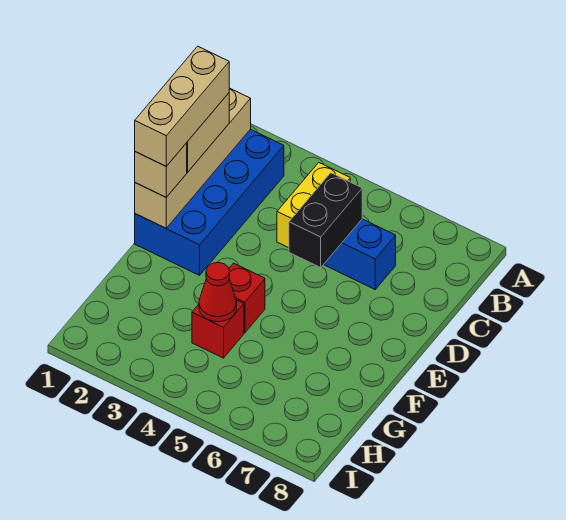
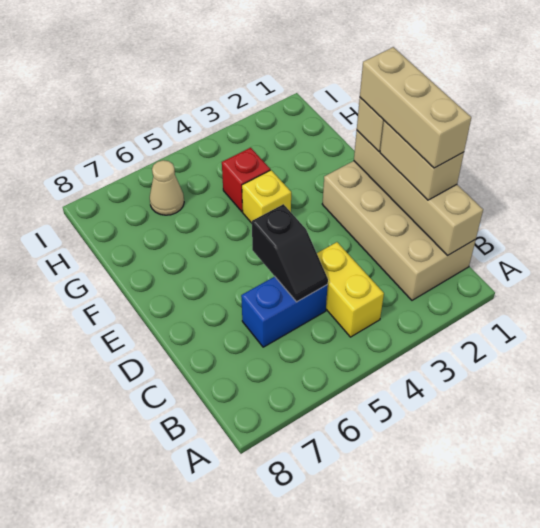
blue brick B1:E2 level 1 -> tan brick B1:E2 level 1
black brick C5:D5 level 2 -> black slope C5:D5 level 2 top D
red brick F4 level 1 -> yellow brick F4 level 1
red cone G4 level 2 -> none
none -> tan cone H6 level 1

